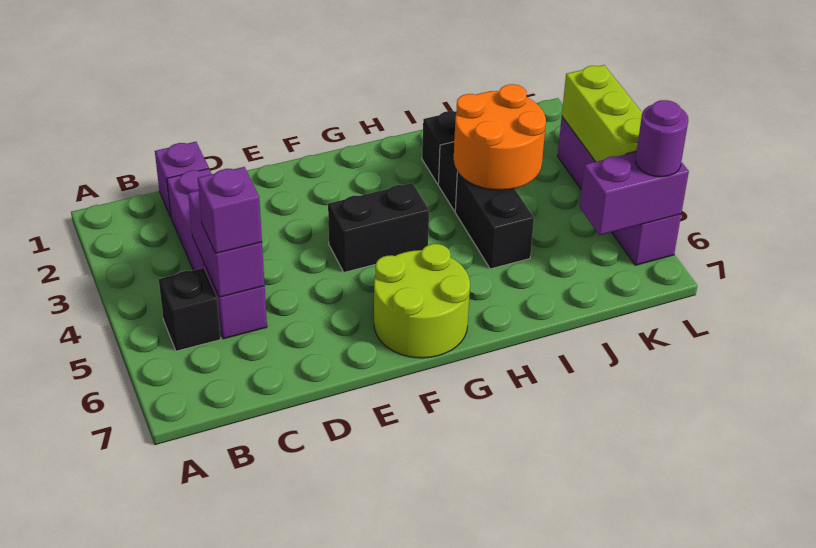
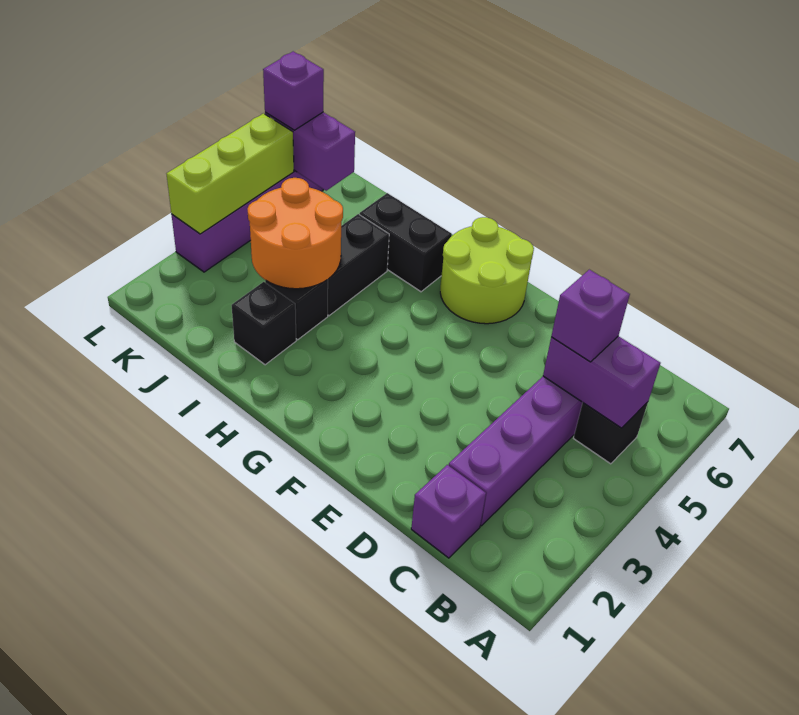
purple brick C4:C5 level 2 -> purple brick B5:C5 level 2
black brick F4:G4 level 1 -> black brick H6:I6 level 1
purple round brick L6 level 3 -> purple brick L6 level 3

